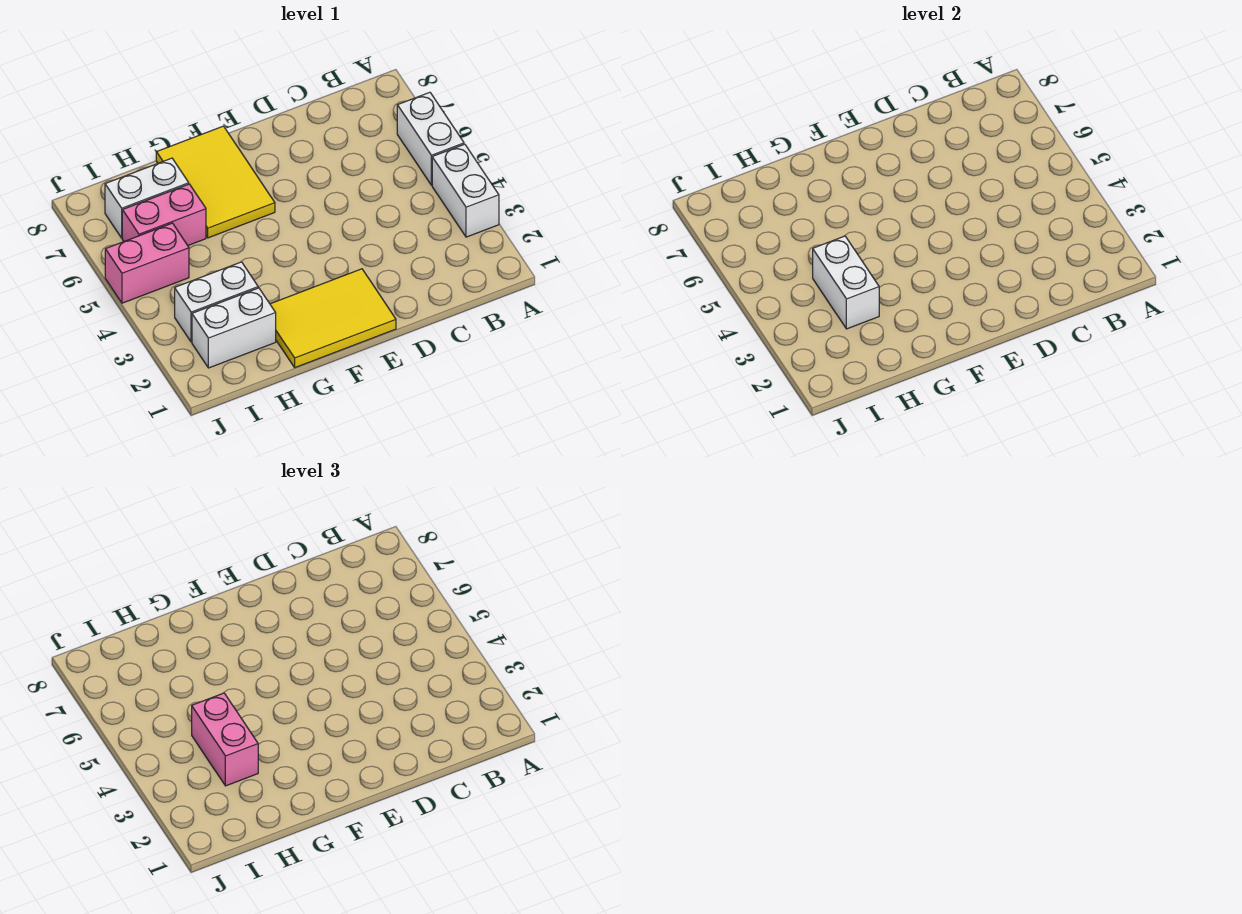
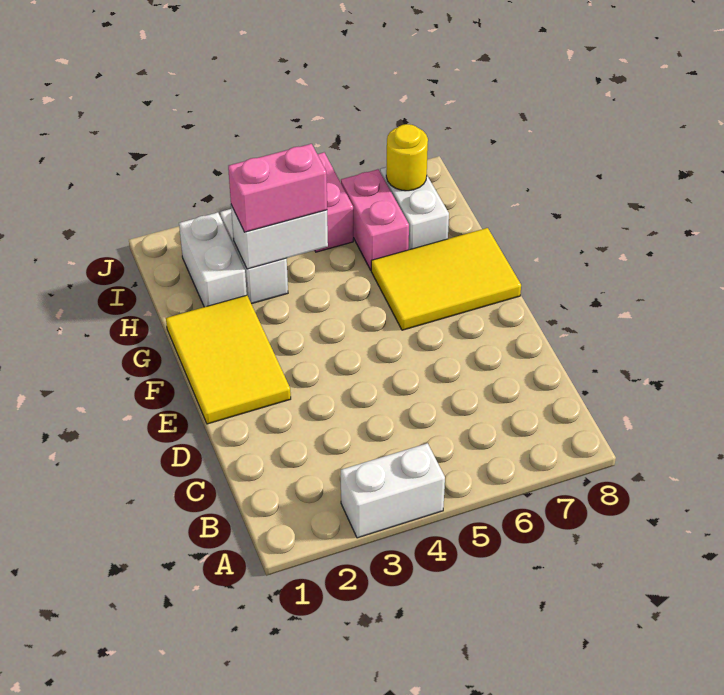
white brick A5:A6 level 1 -> none
none -> yellow round brick I7 level 2

